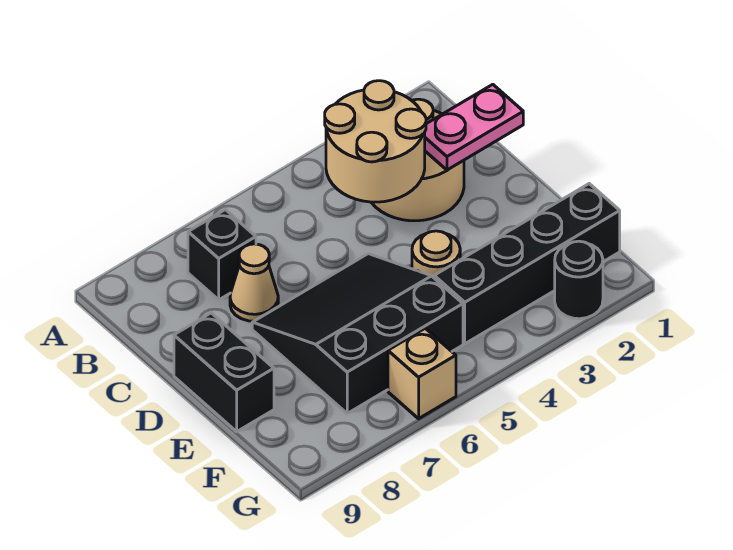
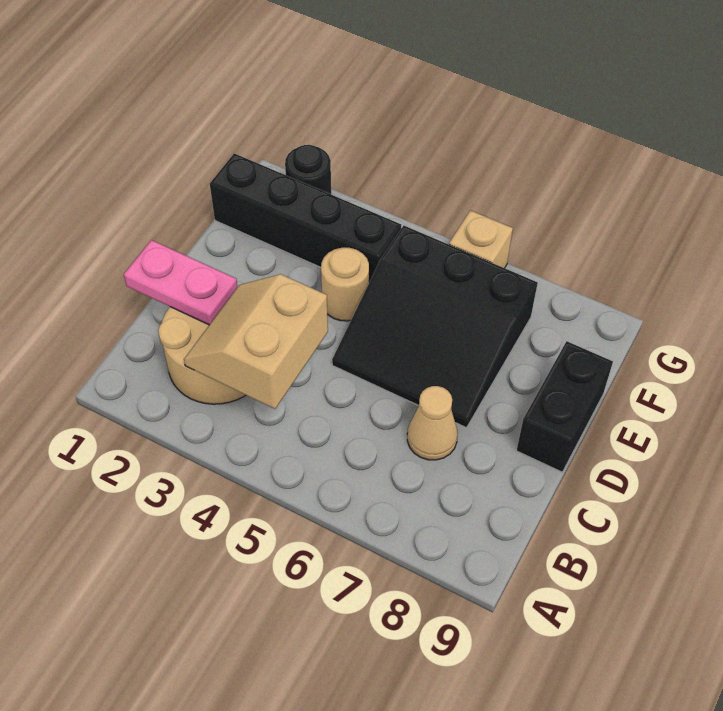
tan round brick B3:C4 level 2 -> tan slope B3:C4 level 2 top 4
black brick B7 level 1 -> none

